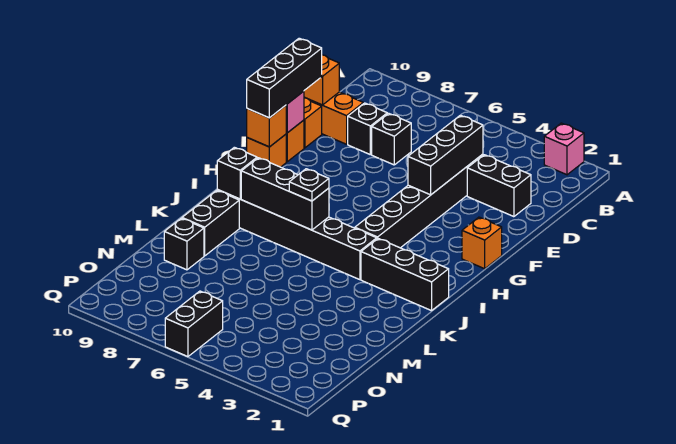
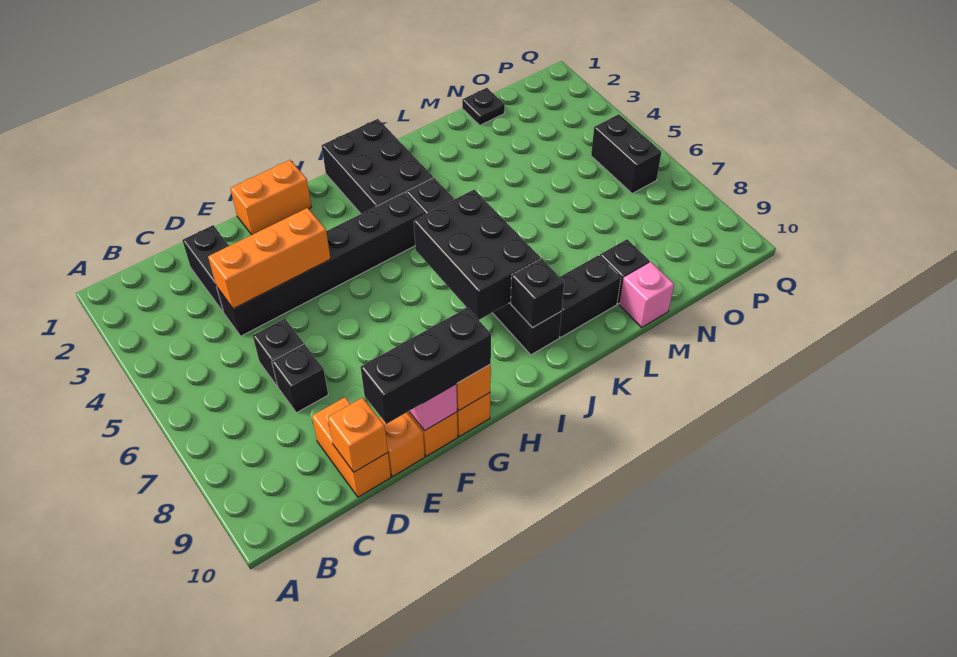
pink brick A2 level 1 -> pink brick M10 level 1
black brick D4:F4 level 2 -> orange brick D4:F4 level 2
black brick D8 level 1 -> black brick D6 level 1
orange brick G1 level 1 -> orange brick F1:G1 level 1
black brick J1:J3 level 1 -> black brick I1:J3 level 1
black brick J6:J8 level 2 -> black brick I6:J8 level 2
black plate J6 level 3 -> black plate N1 level 1
black brick P6:Q6 level 1 -> black brick P5:P6 level 1

